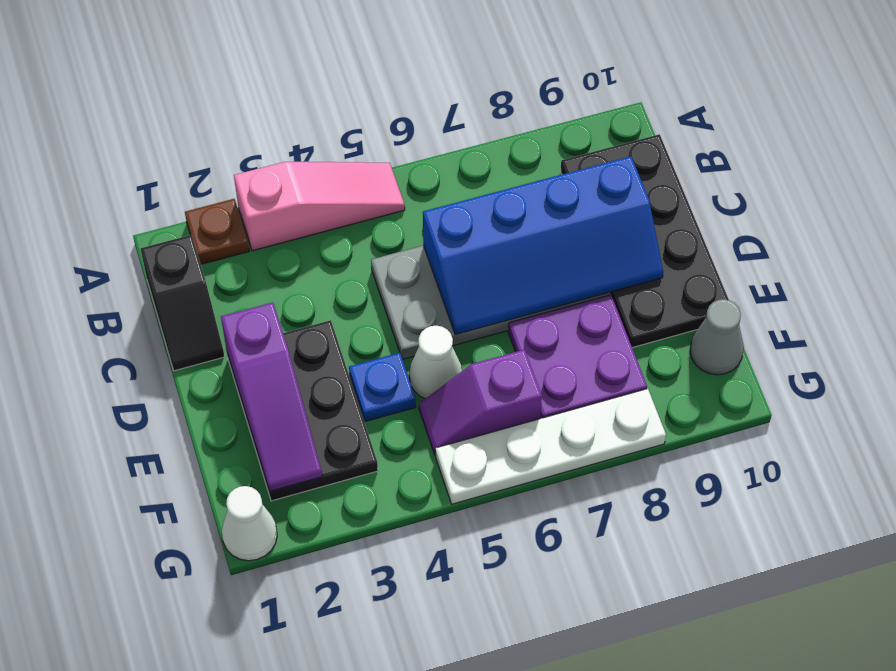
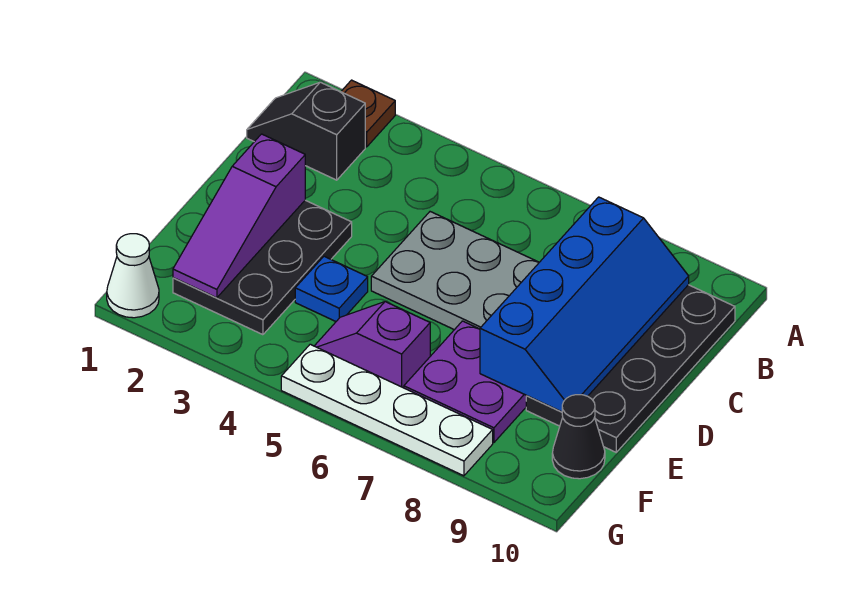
pink slope A3:A5 level 1 top 3 -> none
black slope B1:C1 level 1 top B -> black slope B1:B2 level 1 top 2
blue slope C6:D9 level 2 top C -> blue slope B8:E9 level 2 top 8
white cone E5 level 1 -> none
grey cone F10 level 1 -> black cone F10 level 1

